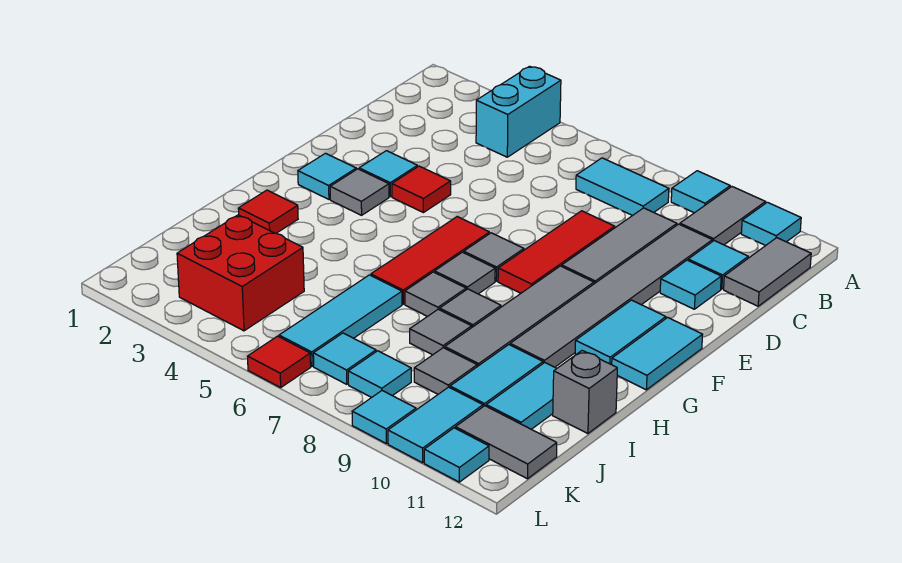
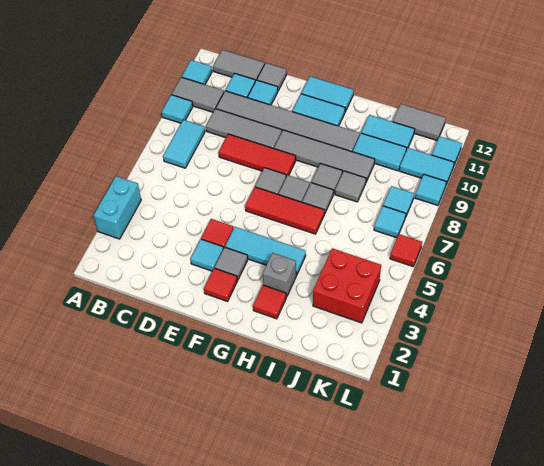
cyan brick A4:B4 level 1 -> cyan brick A3:A4 level 1
cyan tile F2 level 1 -> red tile F2 level 1
cyan tile I6:K6 level 1 -> cyan tile F4:H4 level 1
grey brick I12 level 1 -> grey brick H3 level 1
grey tile J9 level 1 -> grey tile D12 level 1
grey tile K11:K12 level 1 -> grey tile J12:K12 level 1

